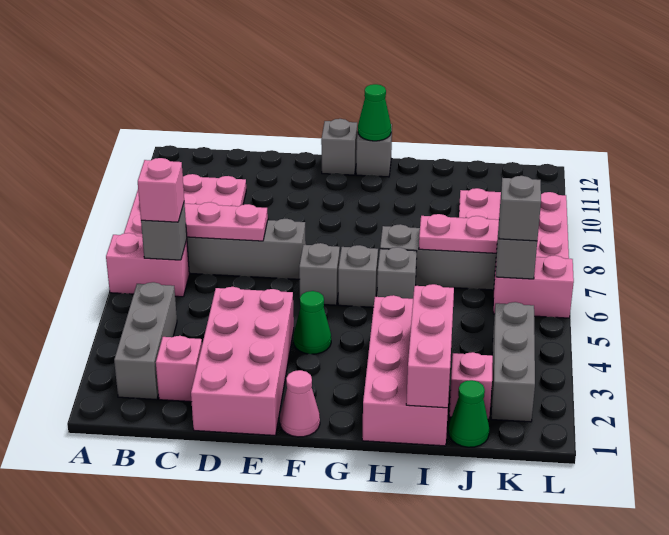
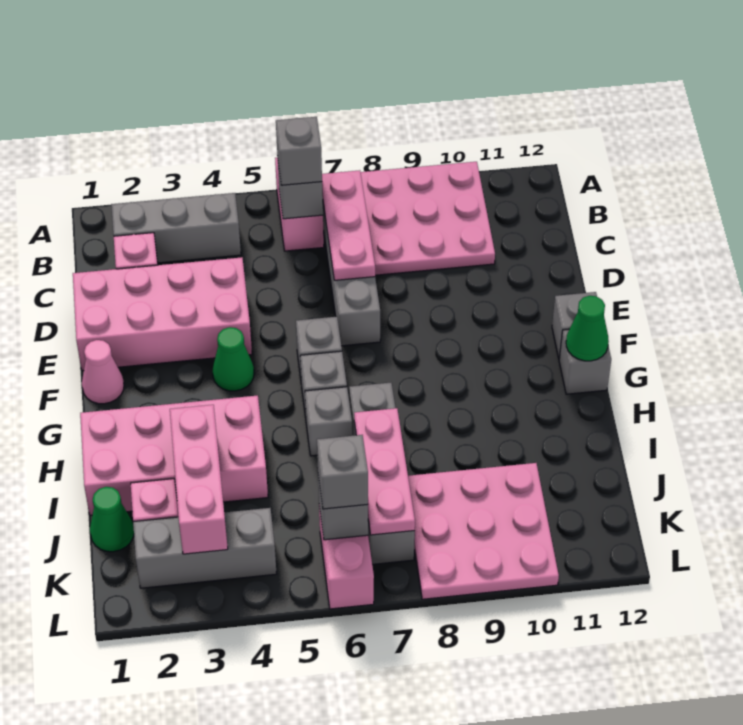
pink brick B6 level 3 -> grey brick B6 level 3
pink brick I1:I3 level 2 -> pink brick I3:K3 level 2

